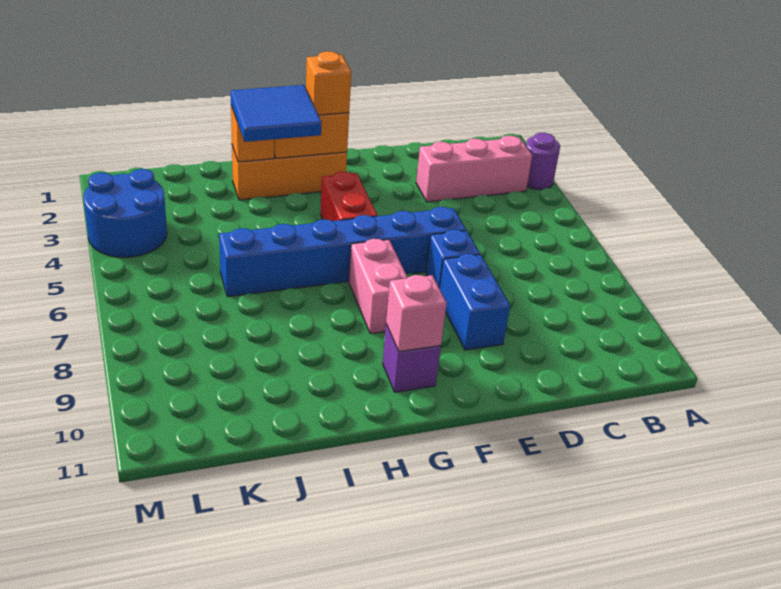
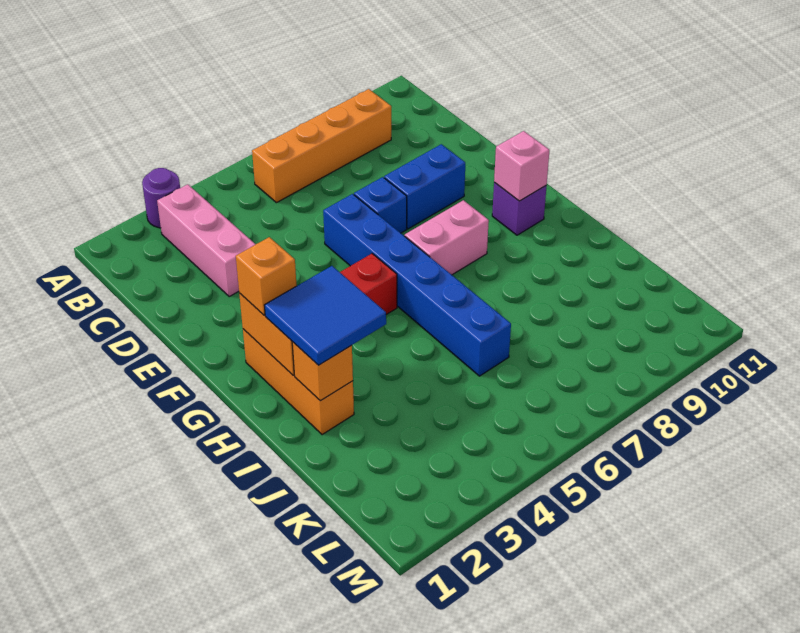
none -> orange brick B6:B9 level 1
blue round brick L3:M4 level 1 -> none

